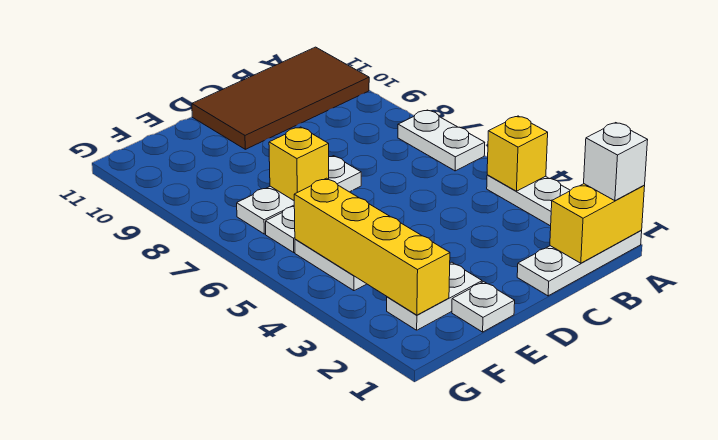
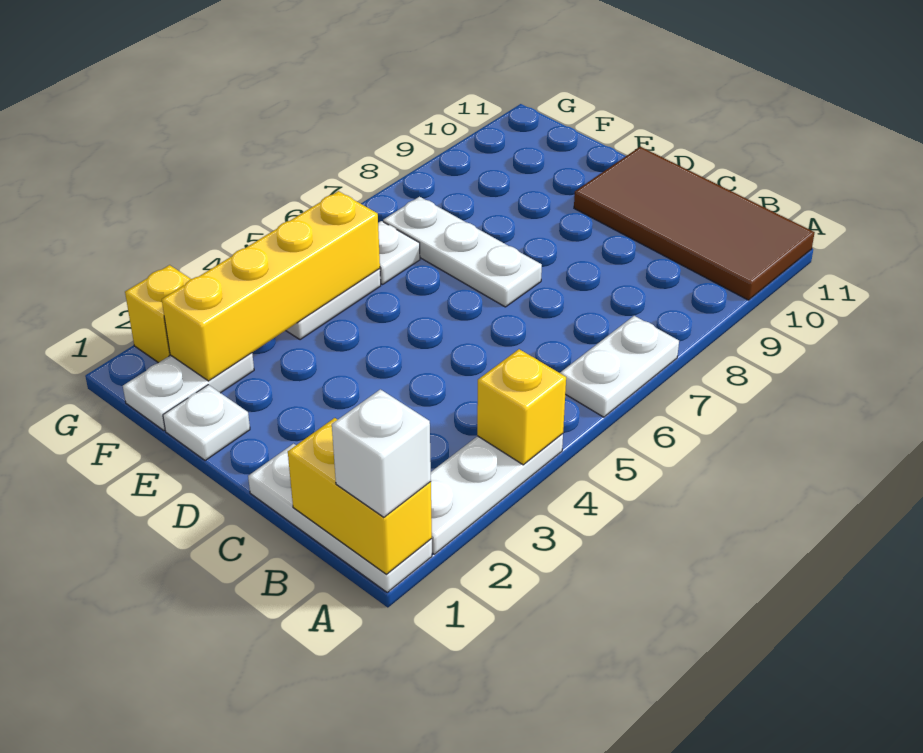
white plate E2:F2 level 1 -> white plate F1:F2 level 1
yellow brick E7 level 2 -> yellow brick G2 level 1

